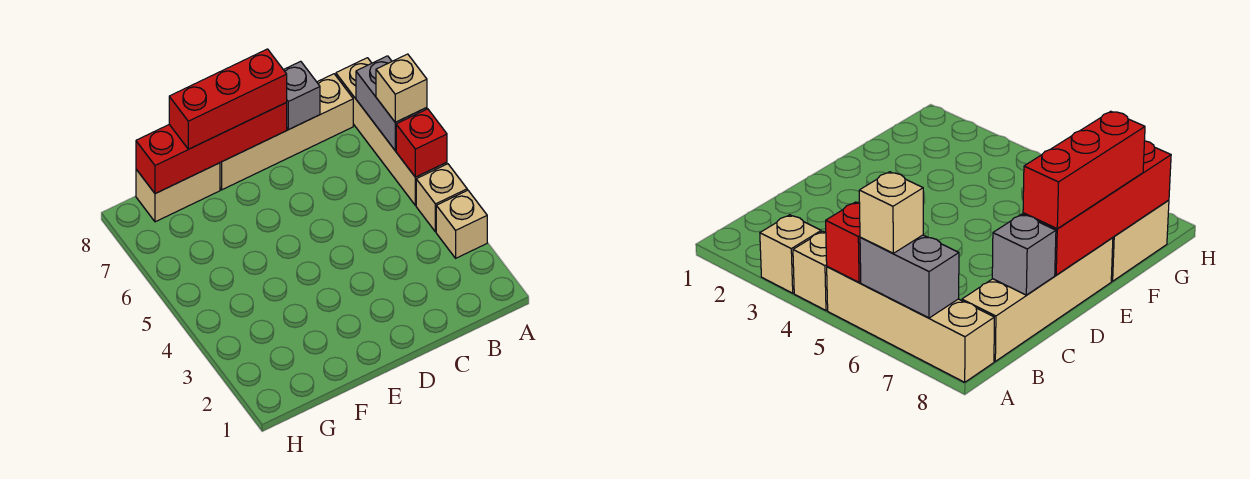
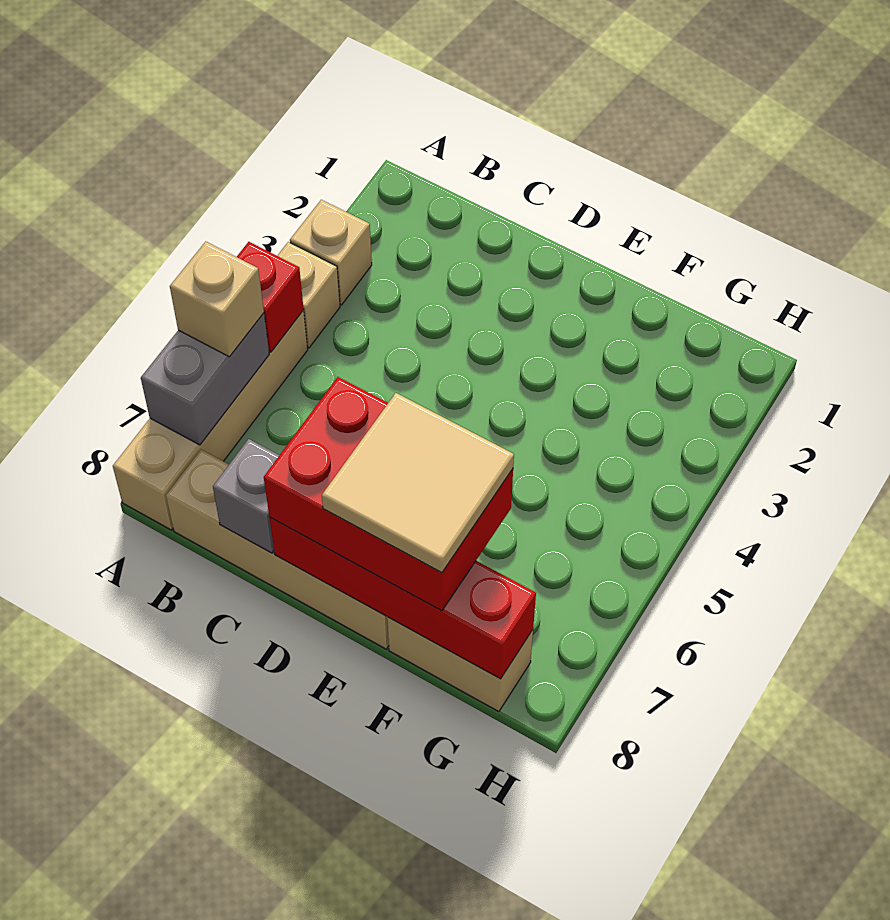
red brick D8:F8 level 3 -> red brick D7:F8 level 3
none -> tan tile E7:F8 level 4

